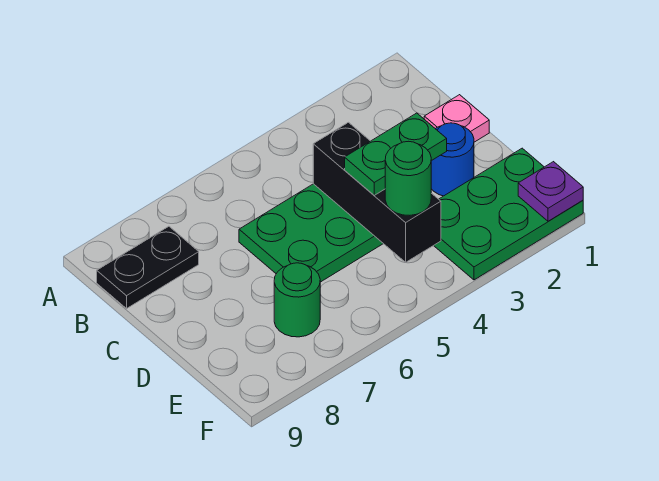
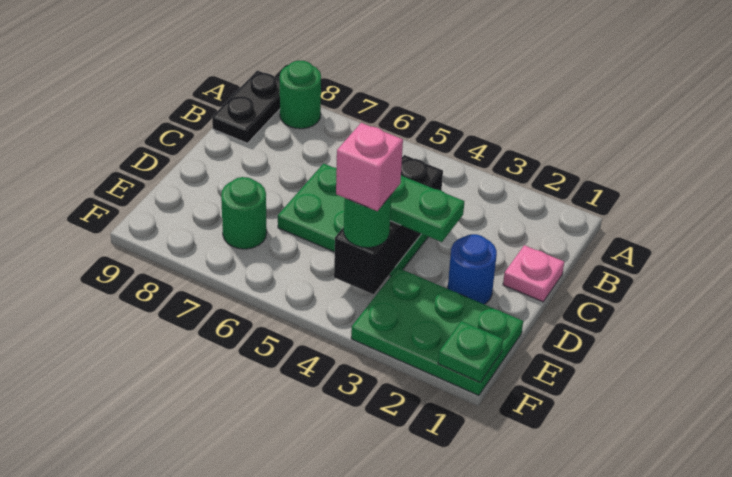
none -> green round brick A8 level 1
black plate B8:B9 level 1 -> black plate A9:B9 level 1
none -> pink brick E4 level 4
purple plate F1 level 2 -> green plate F1 level 2

